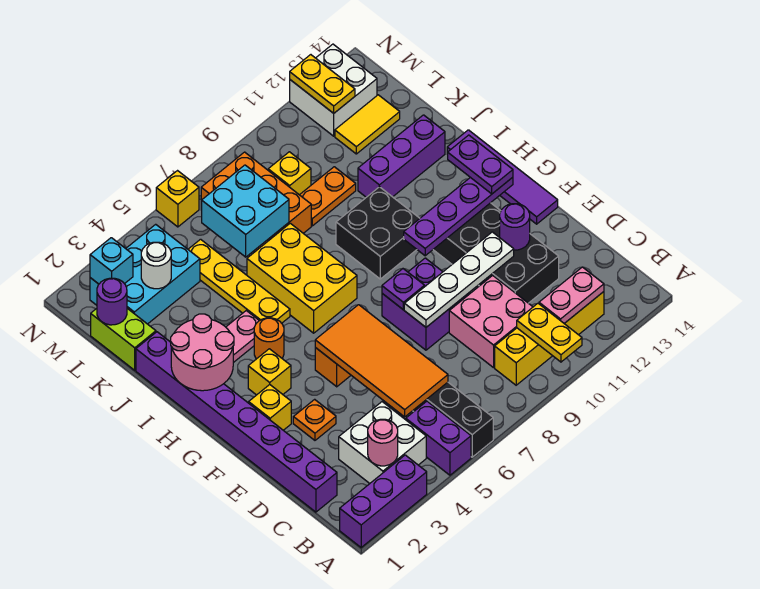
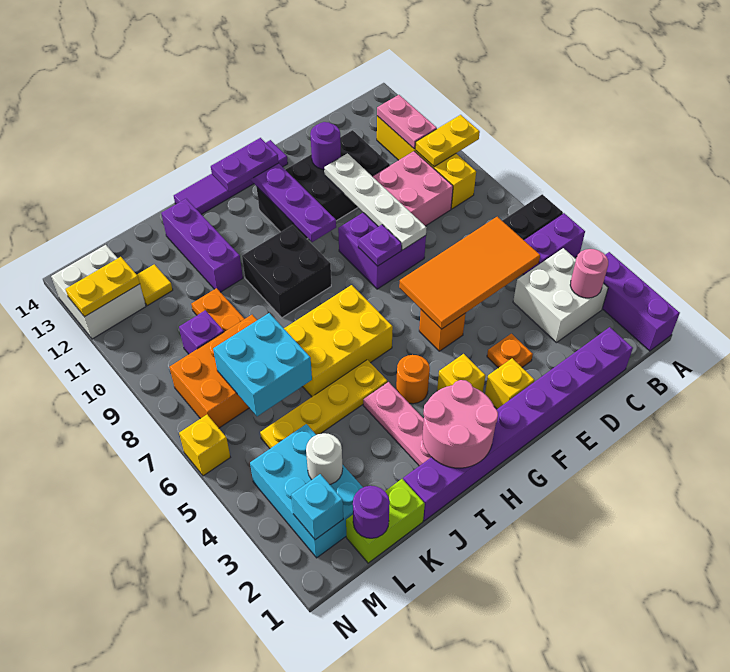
yellow brick L9 level 1 -> purple brick L9 level 1
yellow tile L12:L13 level 1 -> yellow tile L12 level 1

